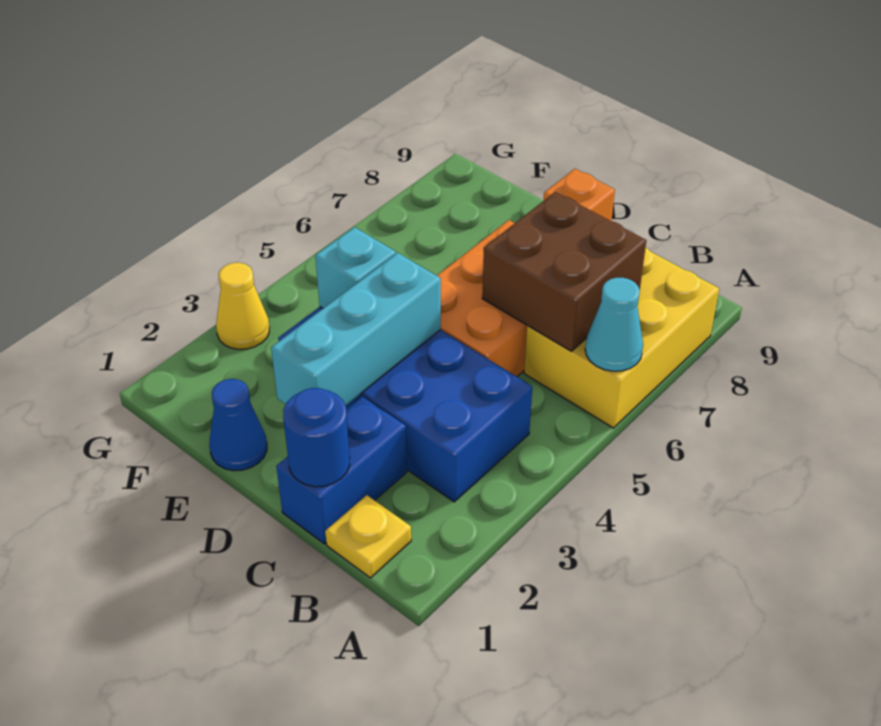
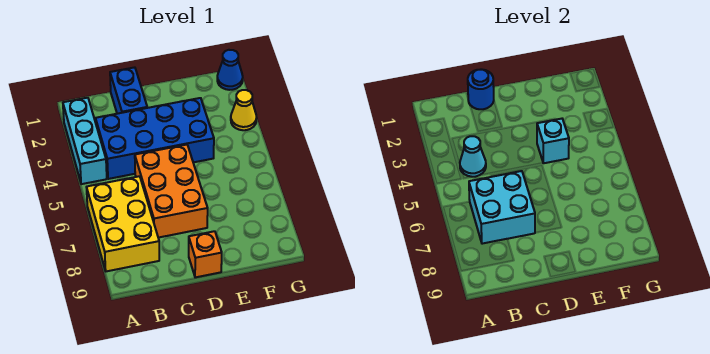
cyan cone A6 level 2 -> cyan cone B4 level 2
yellow plate B1 level 1 -> none
brown brick B6:C7 level 2 -> cyan brick B6:C7 level 2
cyan brick D2:D4 level 2 -> cyan brick A2:A4 level 1
blue cone E1 level 1 -> blue cone G1 level 1

